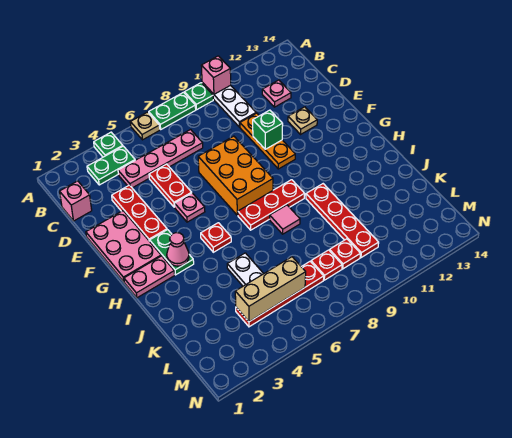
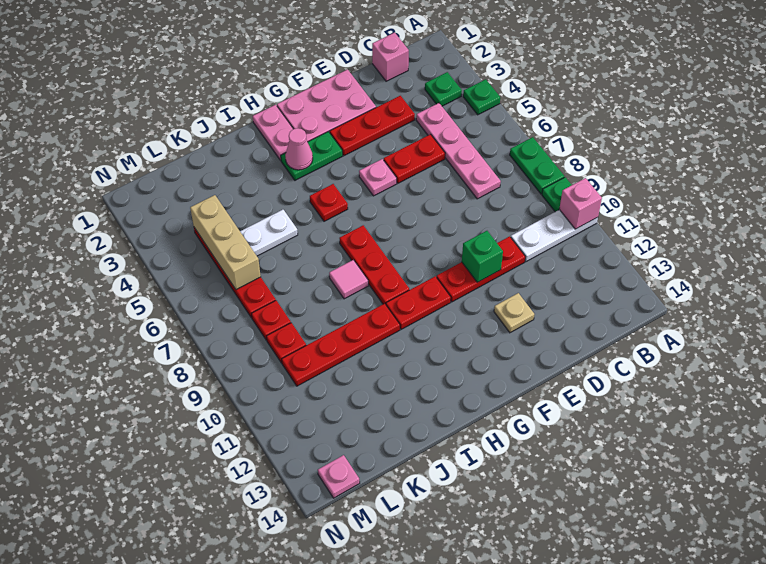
tan plate A6 level 1 -> none
green plate B3:B4 level 1 -> green plate B3 level 1
pink plate C12 level 1 -> pink plate M14 level 1
orange plate D10:F10 level 1 -> red plate D10:F10 level 1
orange brick E7:G8 level 1 -> none
none -> red plate G10:H10 level 1

